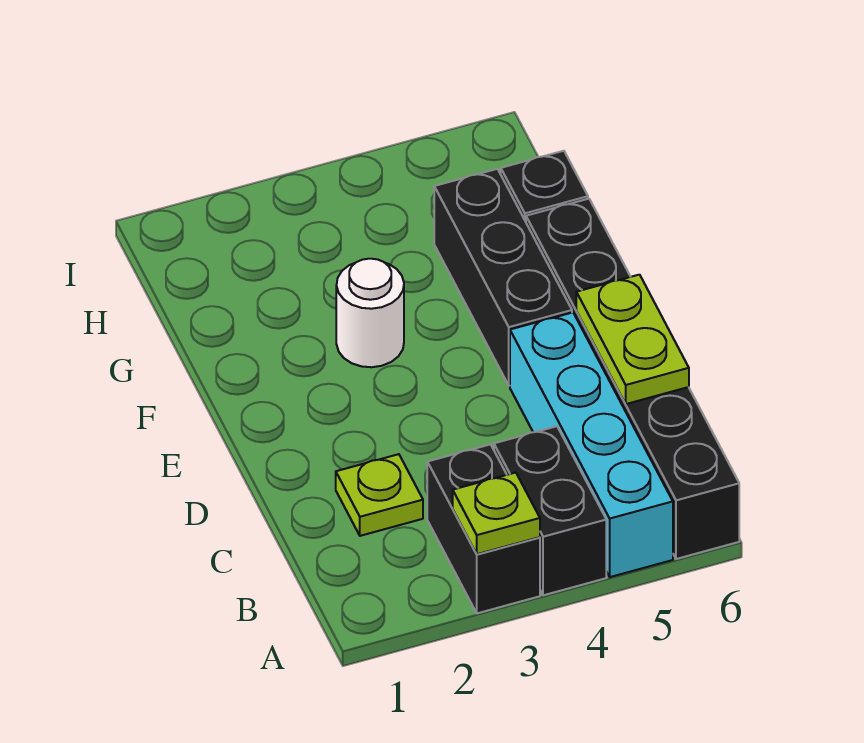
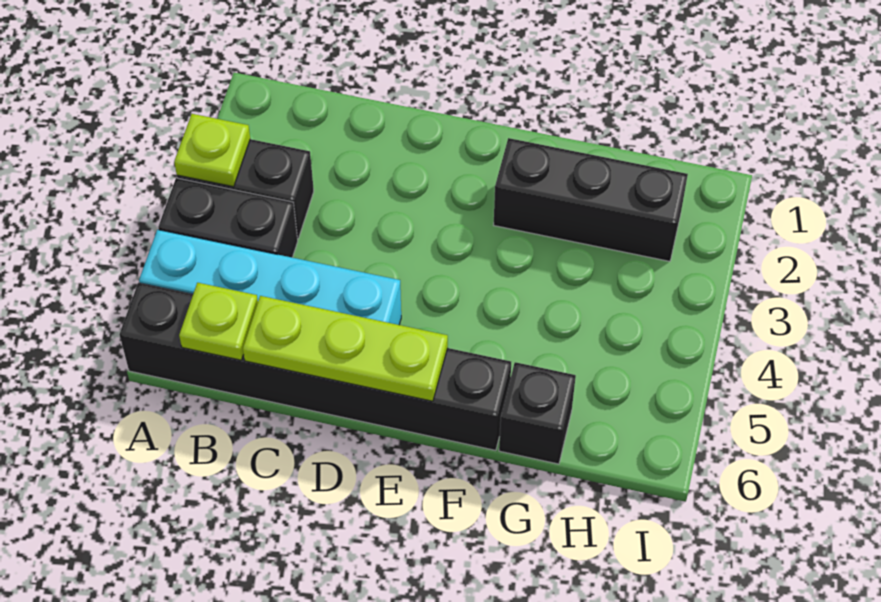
lime plate C2 level 1 -> lime plate B6 level 2
lime plate C6:D6 level 2 -> lime plate C6:E6 level 2
black brick E5:G5 level 1 -> black brick F2:H2 level 1
white round brick F3 level 1 -> none

